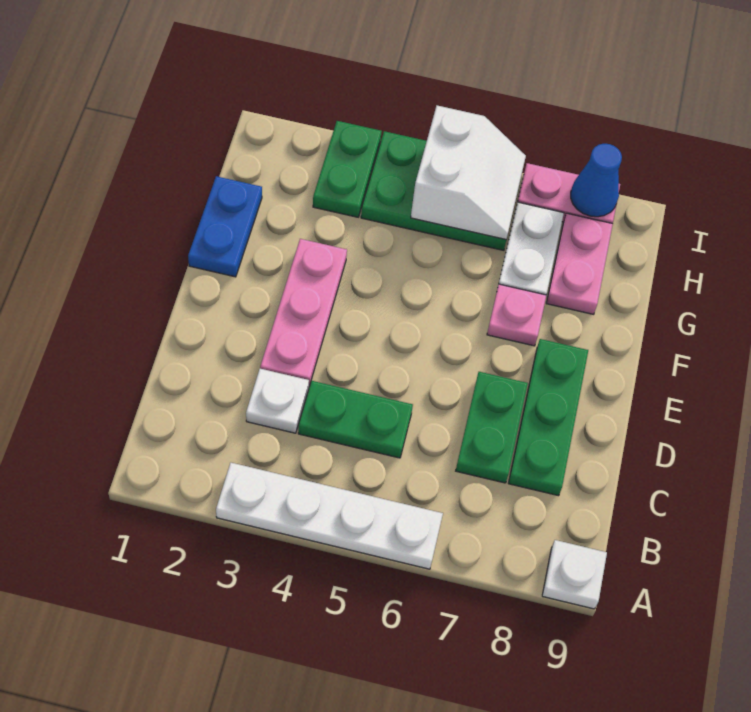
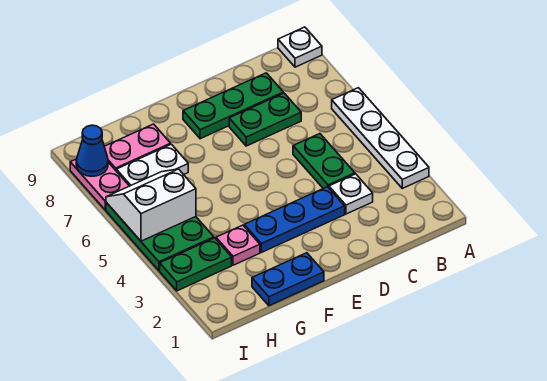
pink plate D3:F3 level 1 -> blue plate D3:F3 level 1
pink plate F7 level 1 -> pink plate G3 level 1

